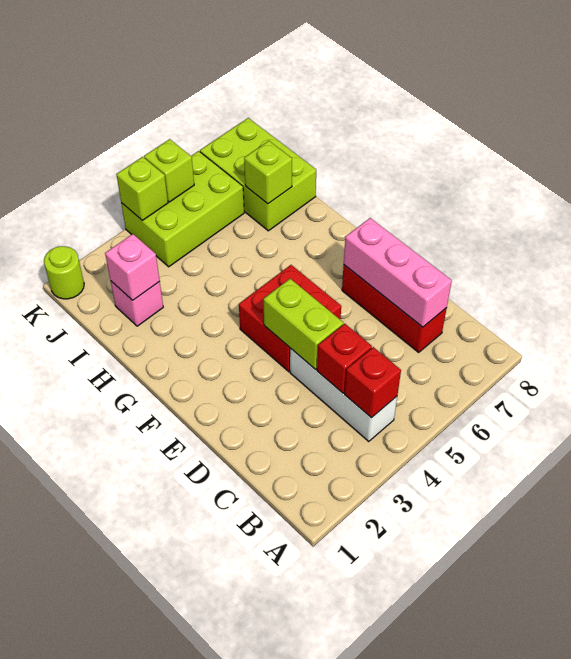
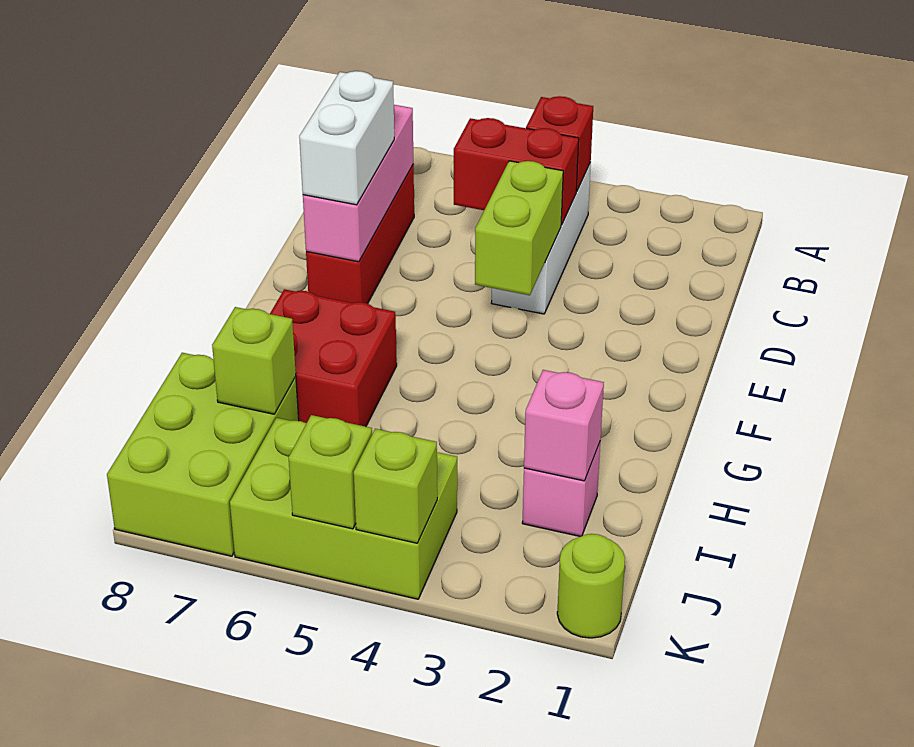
red brick C4 level 2 -> red brick C4:C5 level 2
none -> white brick D7:E7 level 3
red brick E4:F5 level 1 -> red brick G6:H7 level 1

